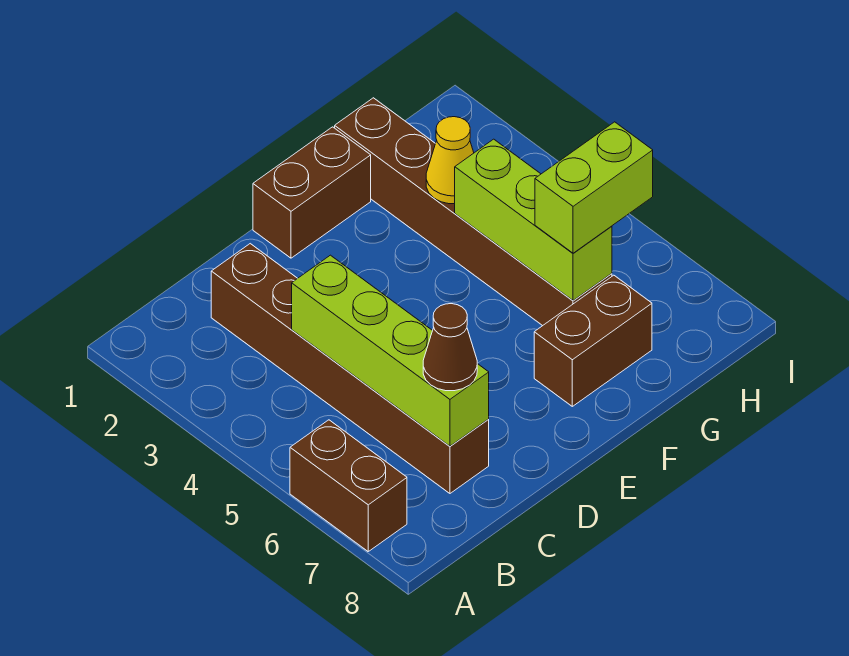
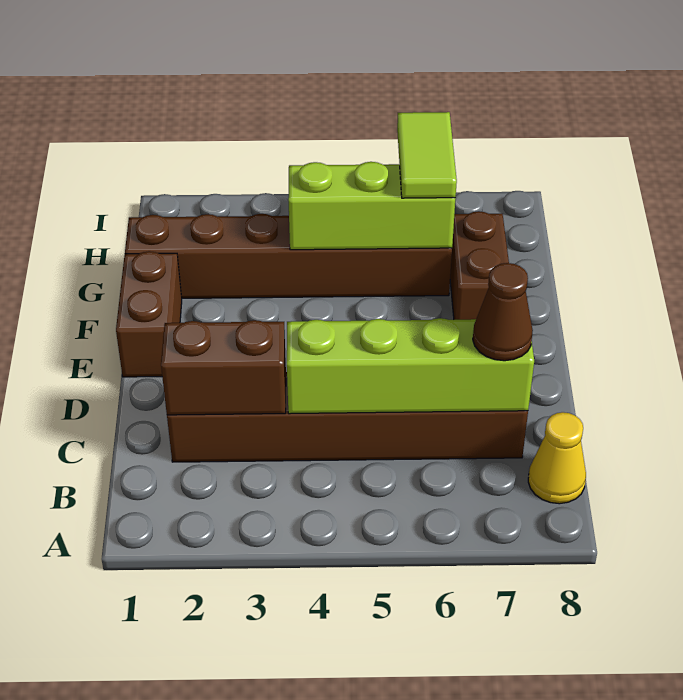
brown brick A6:A7 level 1 -> brown brick C2:C3 level 2
yellow cone G3 level 2 -> yellow cone B8 level 1
lime brick G6:H6 level 3 -> lime tile G6:H6 level 3

